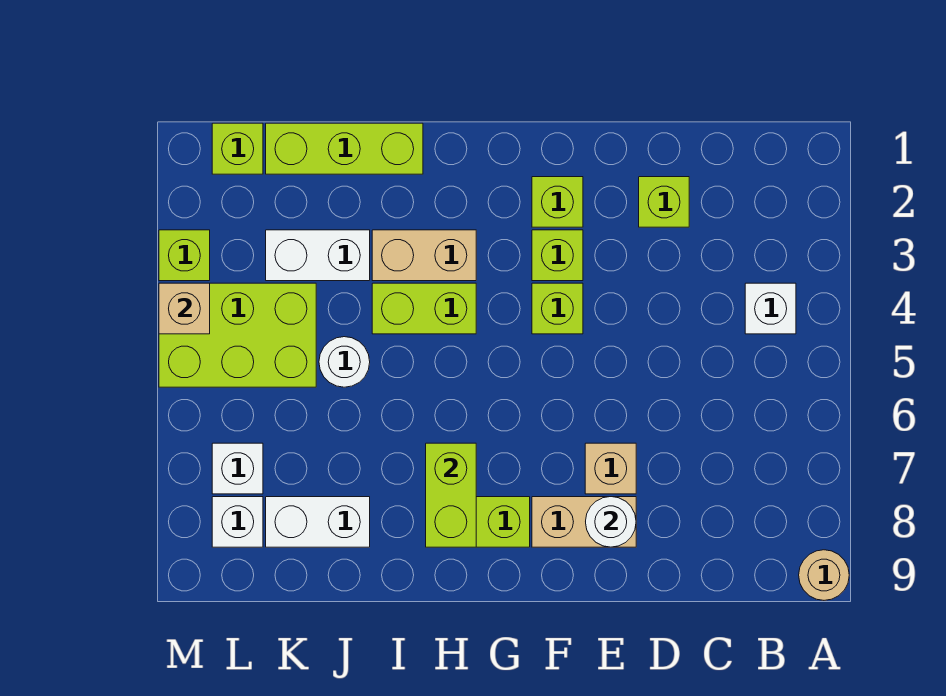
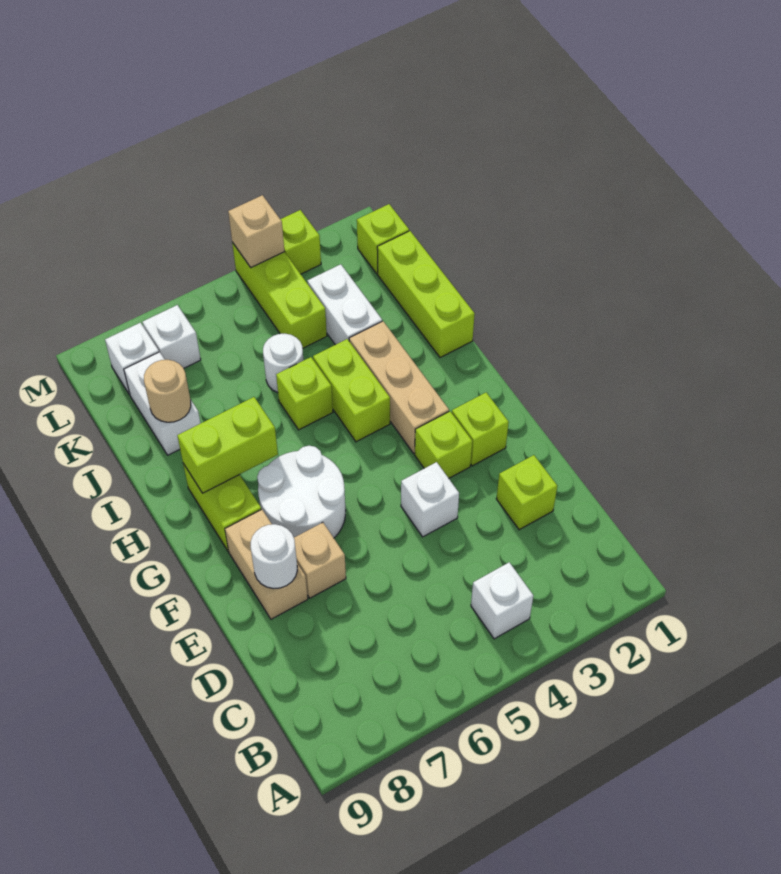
tan round brick A9 level 1 -> tan round brick J8 level 2
none -> white brick E4 level 1
lime brick F4 level 1 -> lime brick I5 level 1
none -> white round brick F6:G7 level 1
tan brick H3:I3 level 1 -> tan brick G3:I3 level 1
lime brick K4:M5 level 1 -> lime brick K4:M4 level 1

